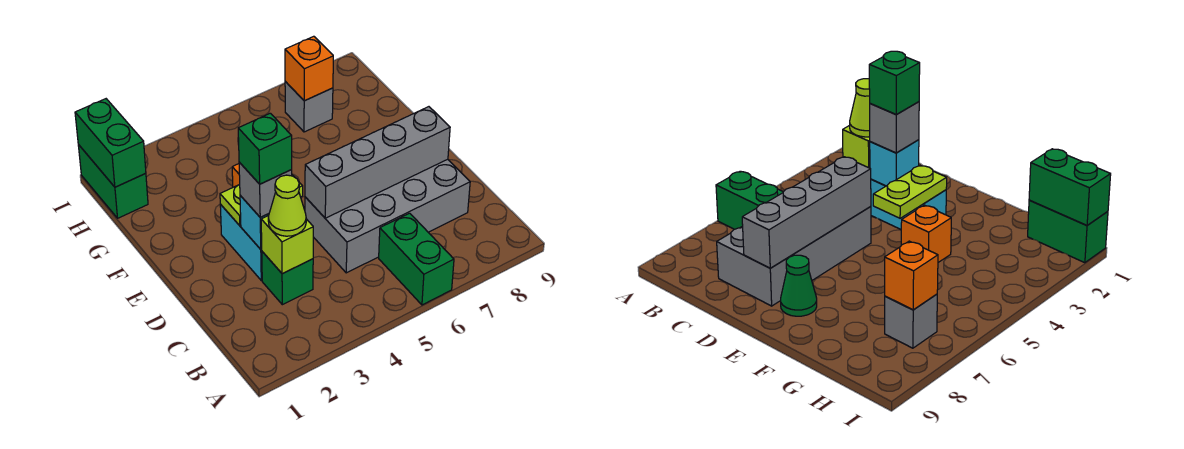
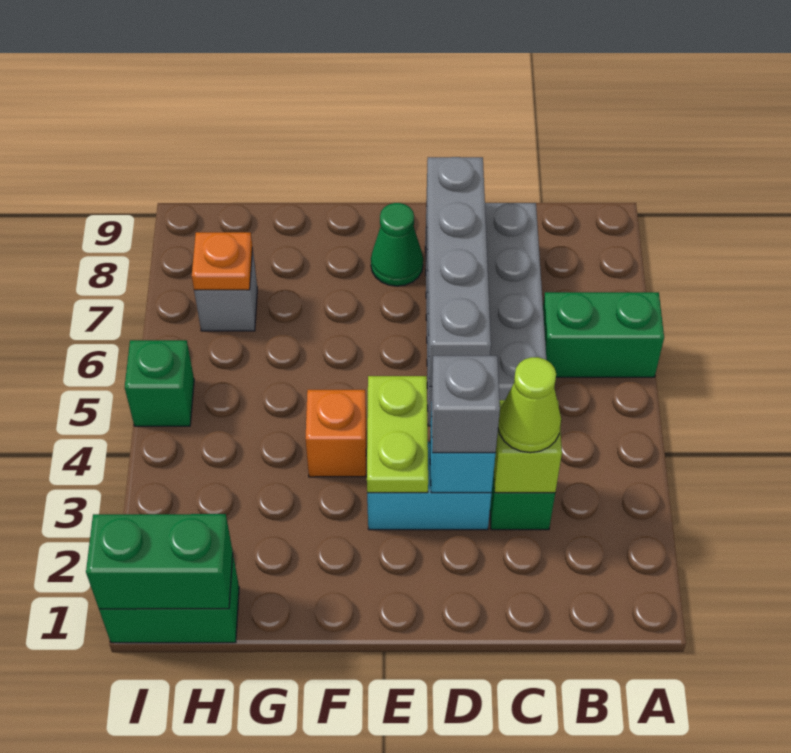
green brick D3 level 4 -> green brick I5 level 1
orange brick H7 level 2 -> orange plate H7 level 2

